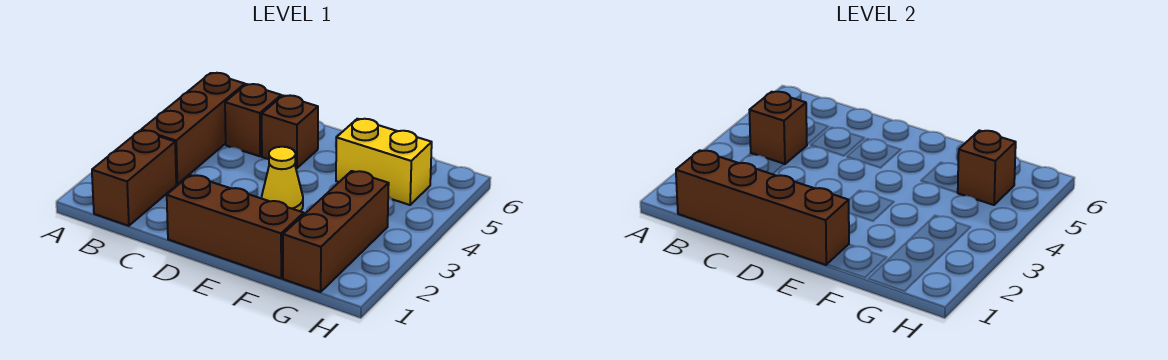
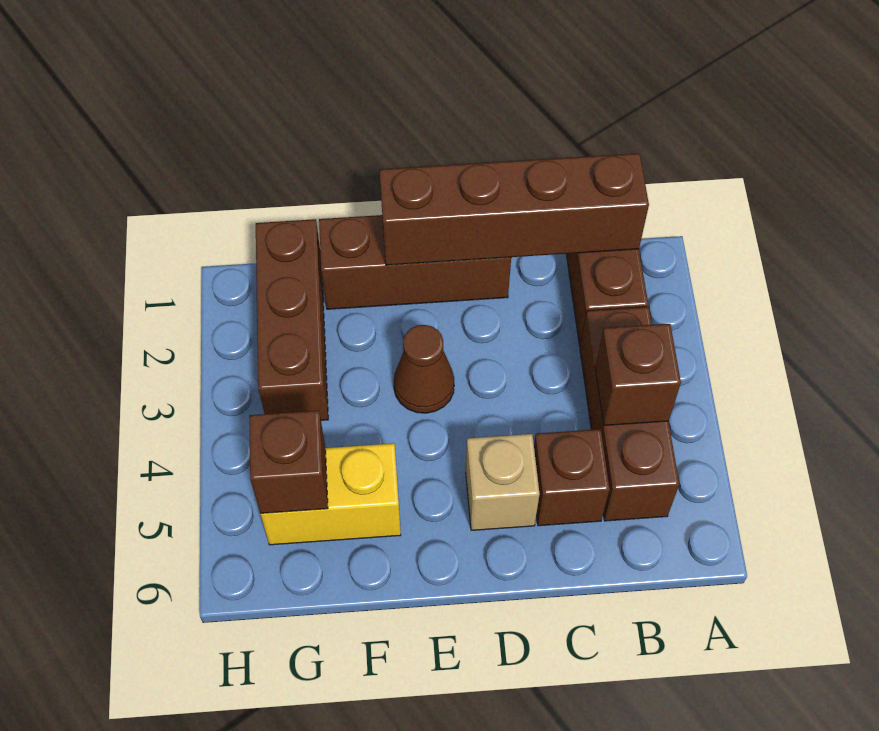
brown brick D5 level 1 -> tan brick D5 level 1
yellow cone E3 level 1 -> brown cone E3 level 1

